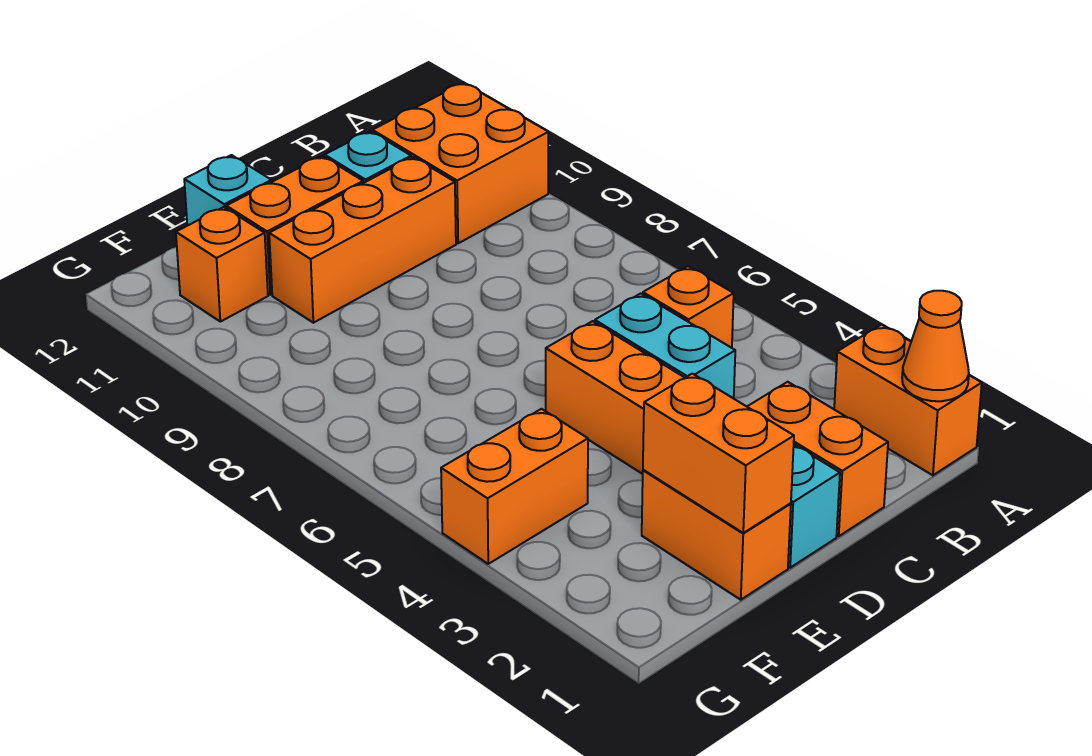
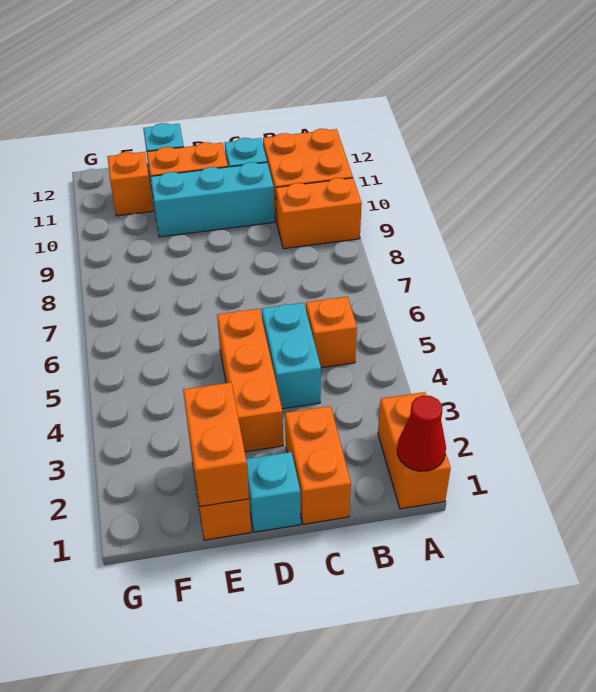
orange cone A1 level 2 -> red cone A1 level 2
orange brick C10:E10 level 1 -> cyan brick C10:E10 level 1
orange brick F4:G4 level 1 -> orange brick A9:B9 level 1

